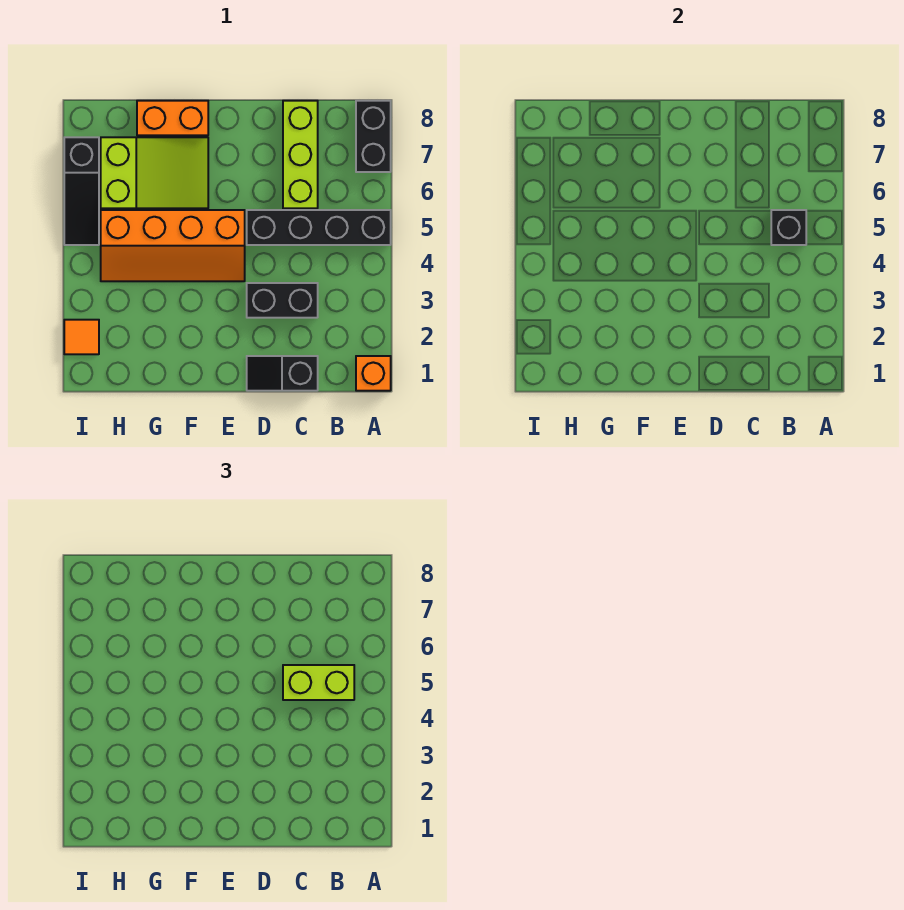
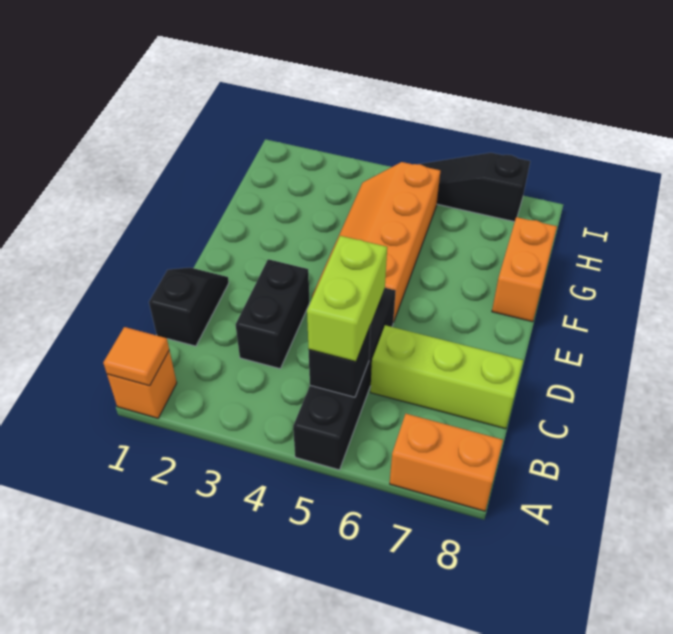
black brick A7:A8 level 1 -> orange brick A7:A8 level 1
lime slope F6:H7 level 1 top H -> none
orange tile I2 level 1 -> orange tile A1 level 2

